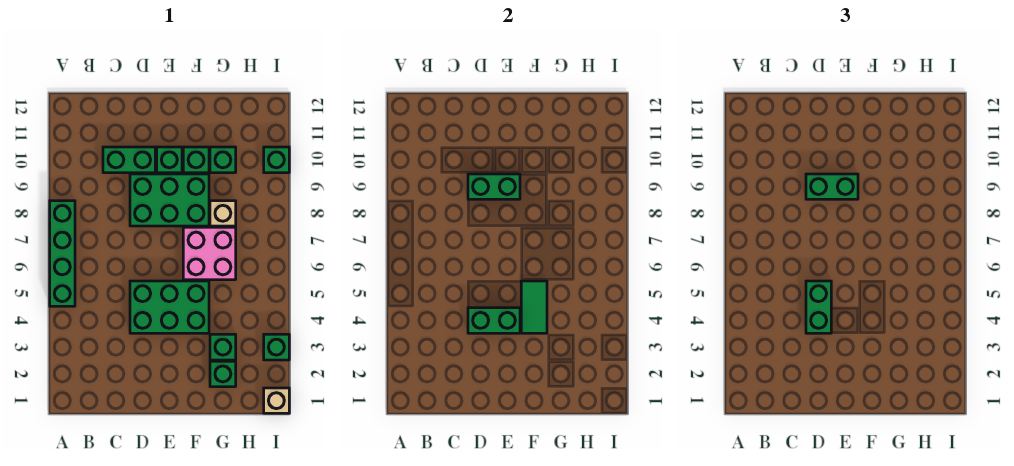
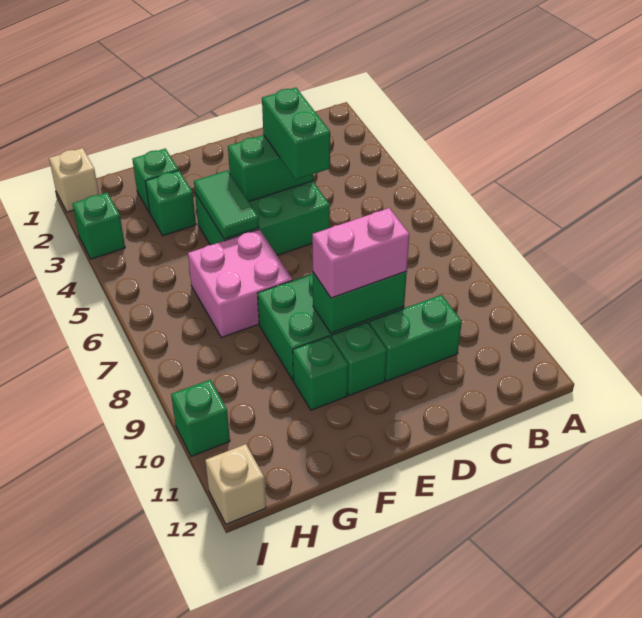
green brick A5:A8 level 1 -> none
green brick D9:E9 level 3 -> pink brick D9:E9 level 3
tan brick G8 level 1 -> tan brick I12 level 1
green brick G10 level 1 -> none

